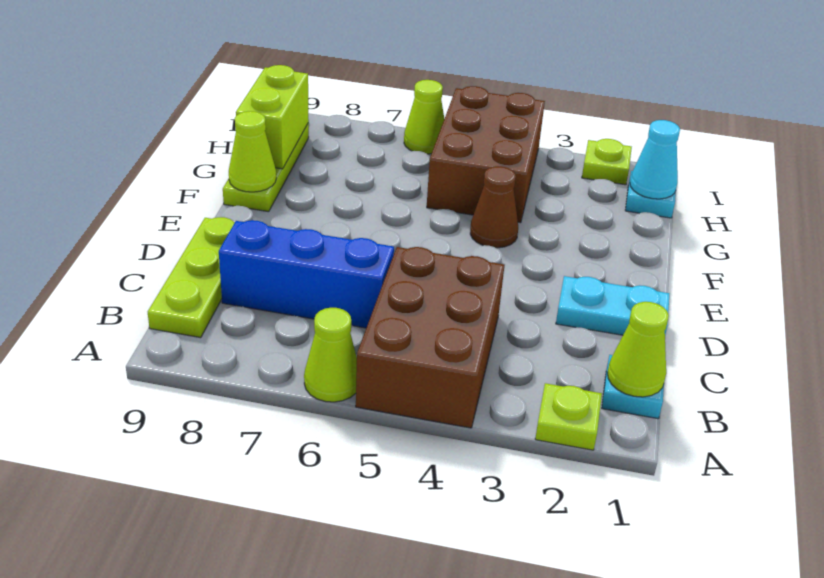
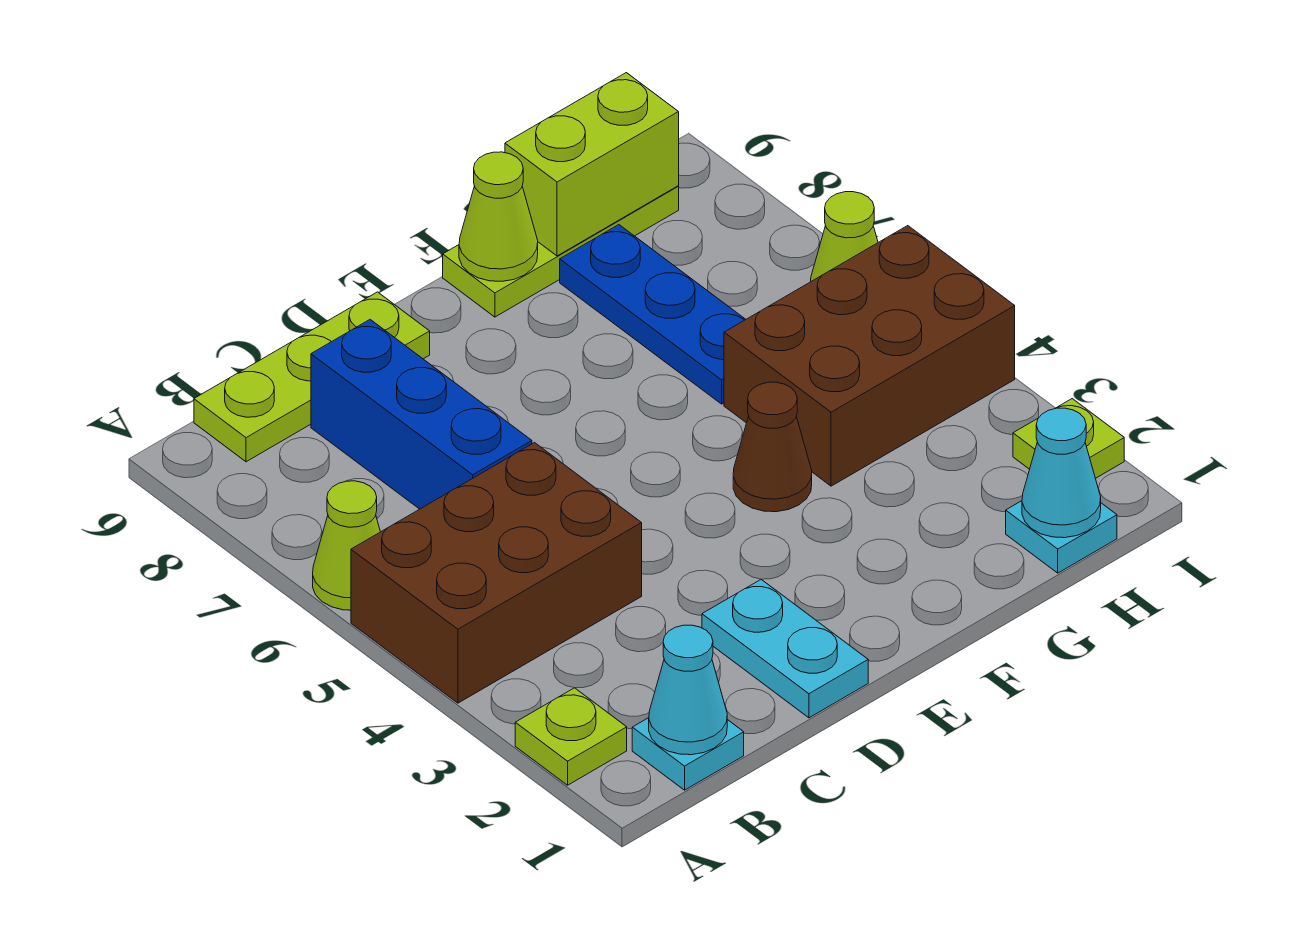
lime cone B1 level 2 -> cyan cone B1 level 2
none -> blue plate G6:G8 level 1

